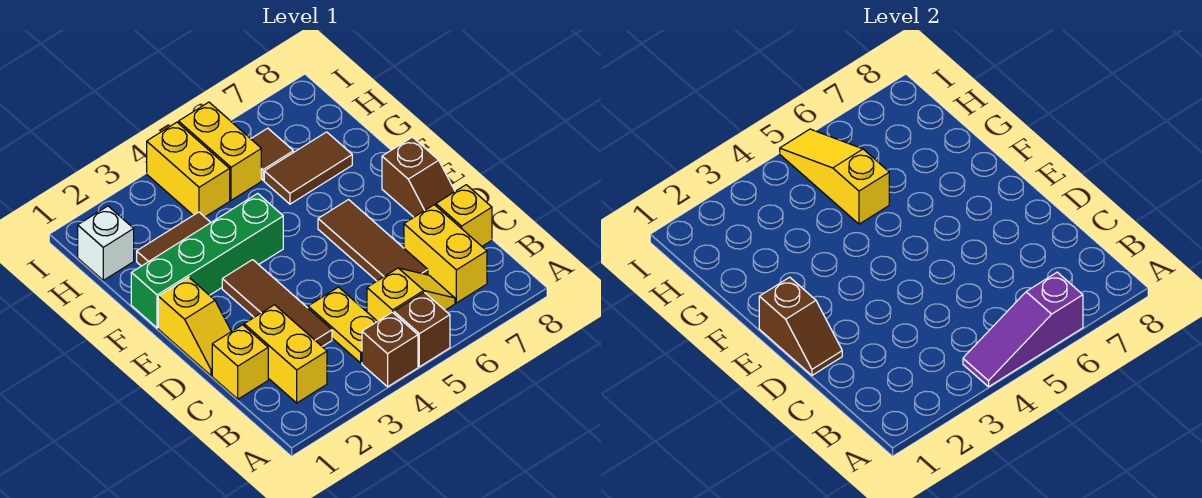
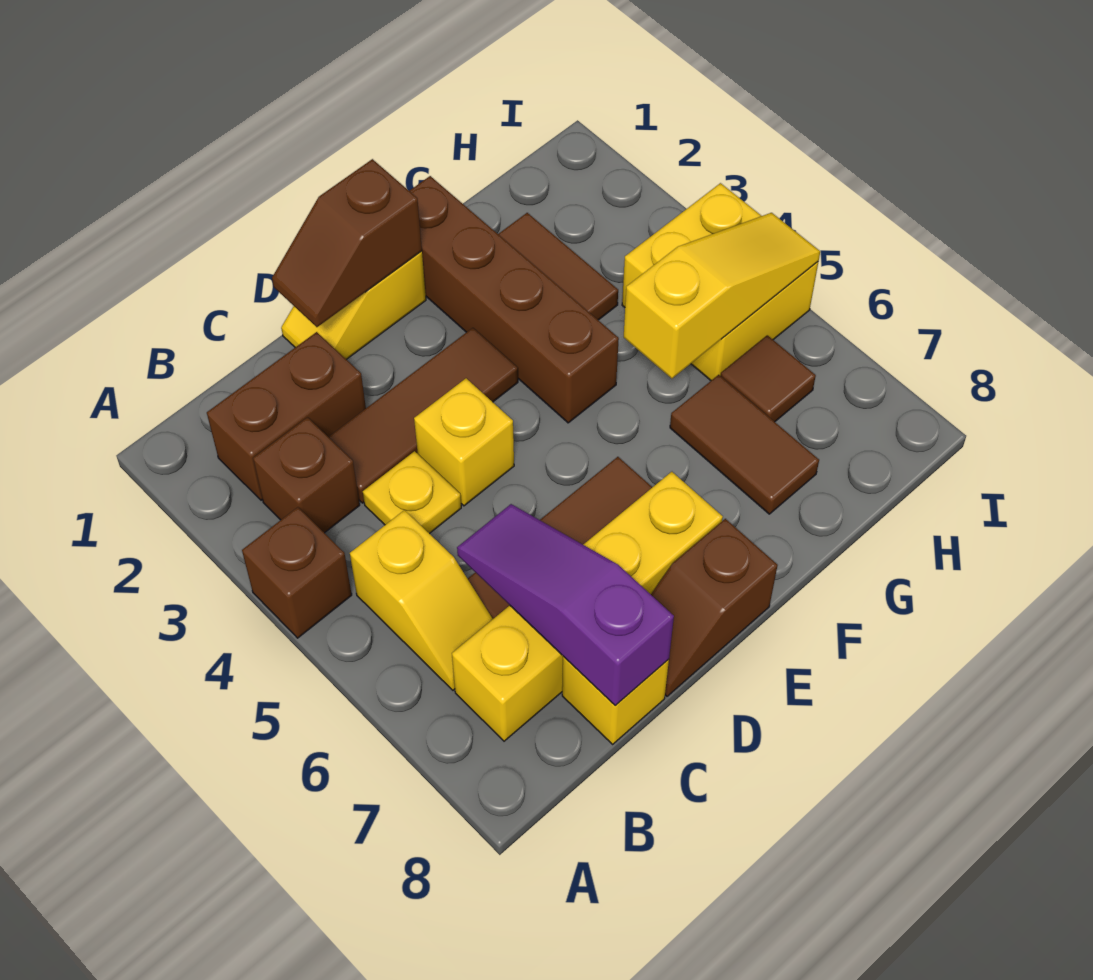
purple slope A4:A6 level 2 top 6 -> purple slope C6:C8 level 2 top 8
brown brick A5 level 1 -> brown brick B3 level 1
yellow brick B2:C2 level 1 -> brown brick B2:C2 level 1
yellow plate B4:C4 level 1 -> yellow plate C4 level 1
yellow brick B7:C7 level 1 -> yellow brick B7:E7 level 1
yellow brick C1 level 1 -> yellow brick D4 level 1
green brick F1:F4 level 1 -> brown brick F1:F4 level 1
white brick H1 level 1 -> none

